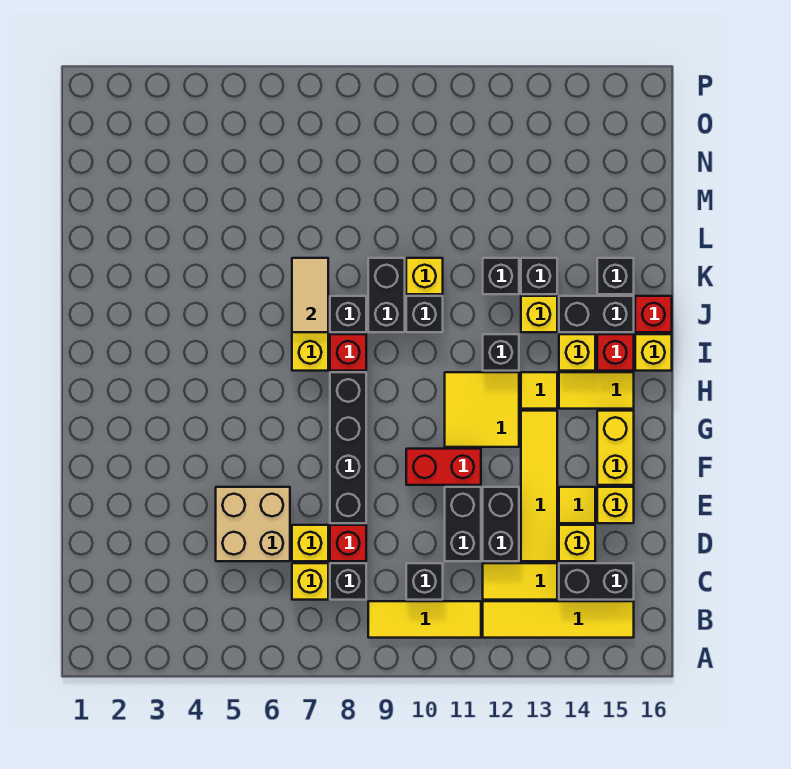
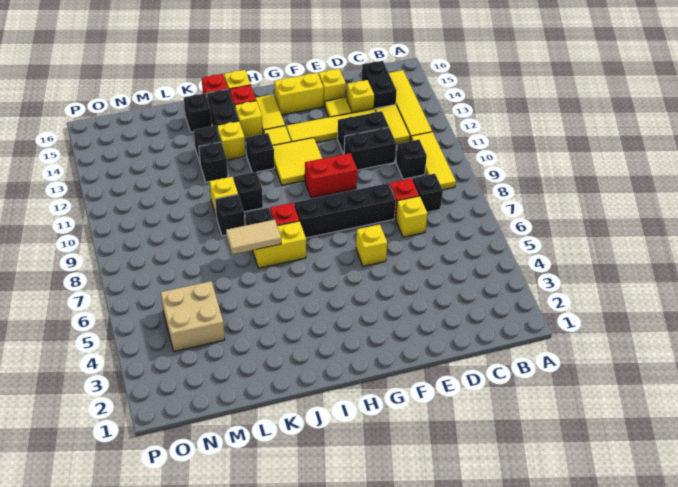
yellow brick C7 level 1 -> yellow brick F6 level 1
tan brick D5:E6 level 1 -> tan brick M4:N5 level 1
red brick F10:F11 level 1 -> red brick F10:G10 level 1
black brick J9:K9 level 1 -> black brick K9 level 1

